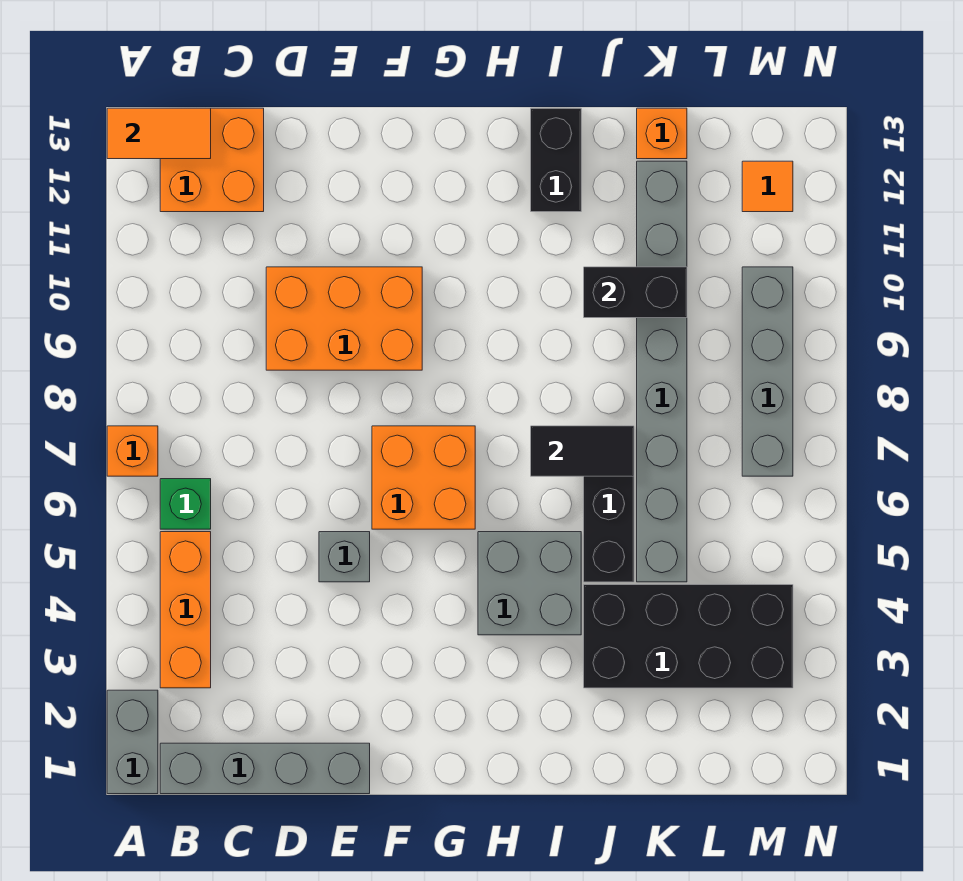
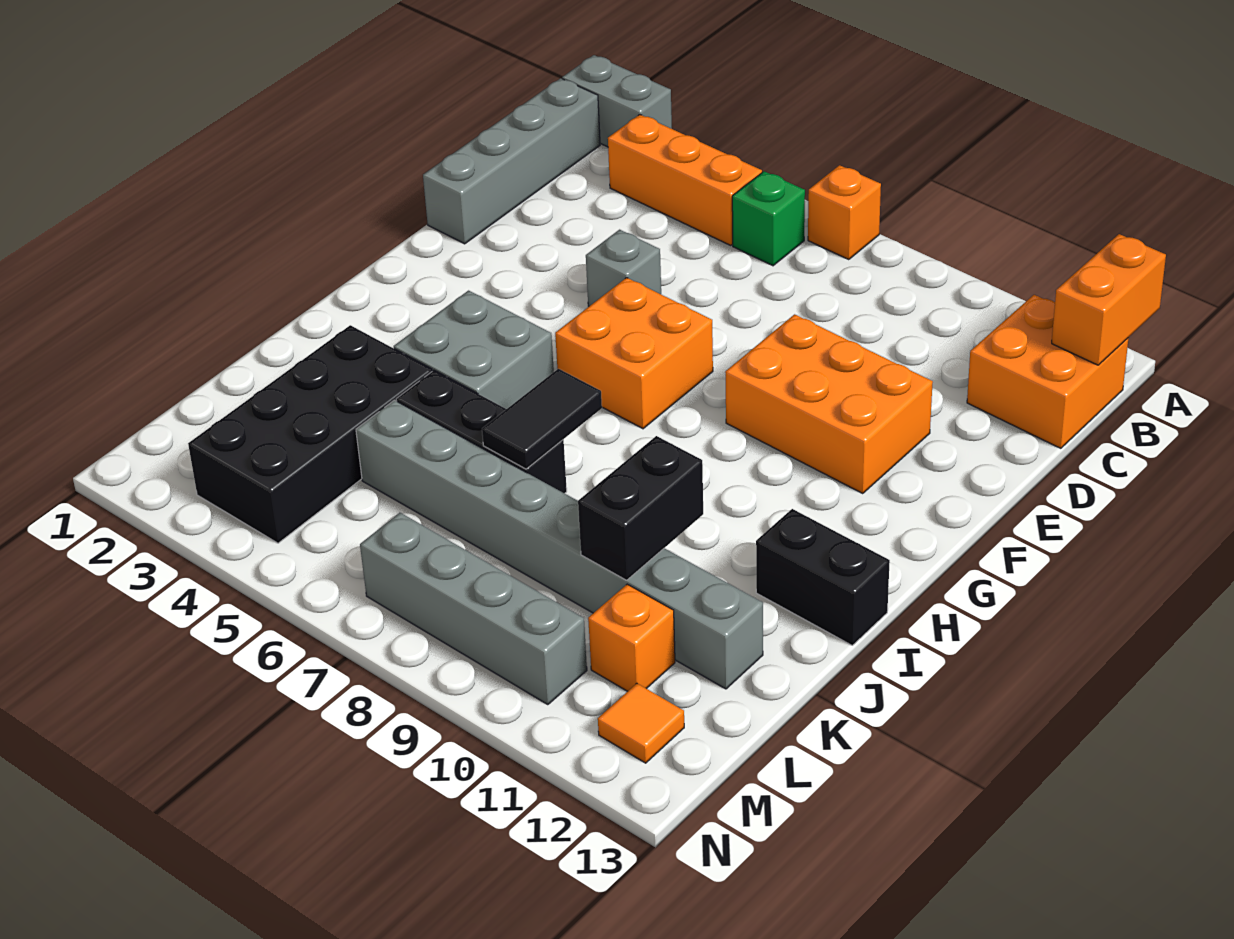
orange tile A13:B13 level 2 -> orange brick A13:B13 level 2
orange brick D9:F10 level 1 -> orange brick E9:F11 level 1
orange brick K13 level 1 -> orange brick L11 level 1

